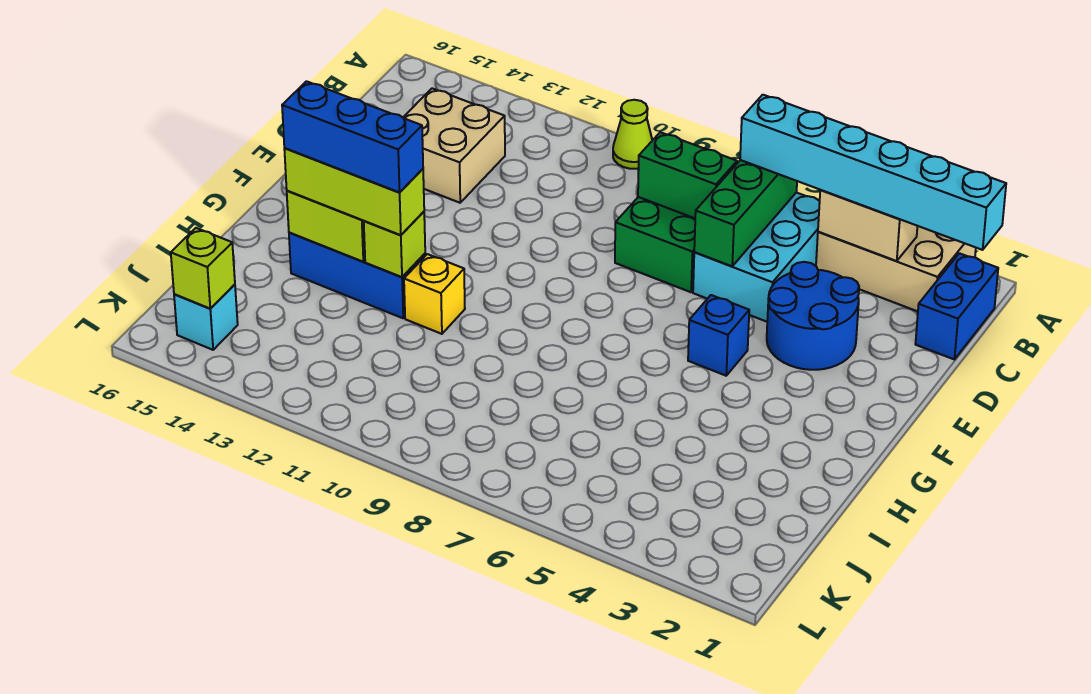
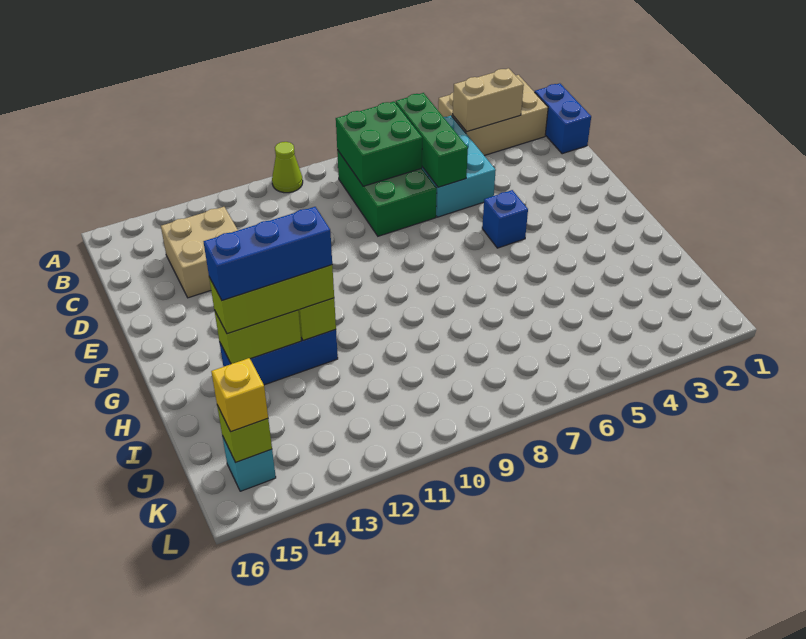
cyan brick B1:B6 level 3 -> none
green brick C7:C8 level 2 -> green brick B7:C8 level 2
blue round brick D3:E4 level 1 -> none
yellow brick H11 level 1 -> yellow brick K15 level 3

